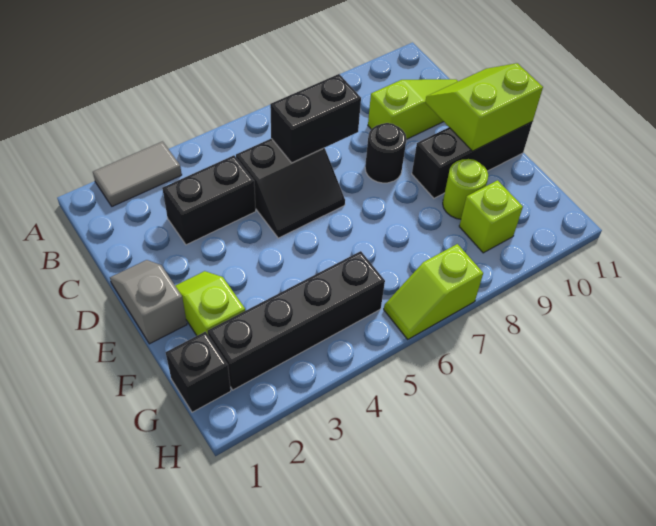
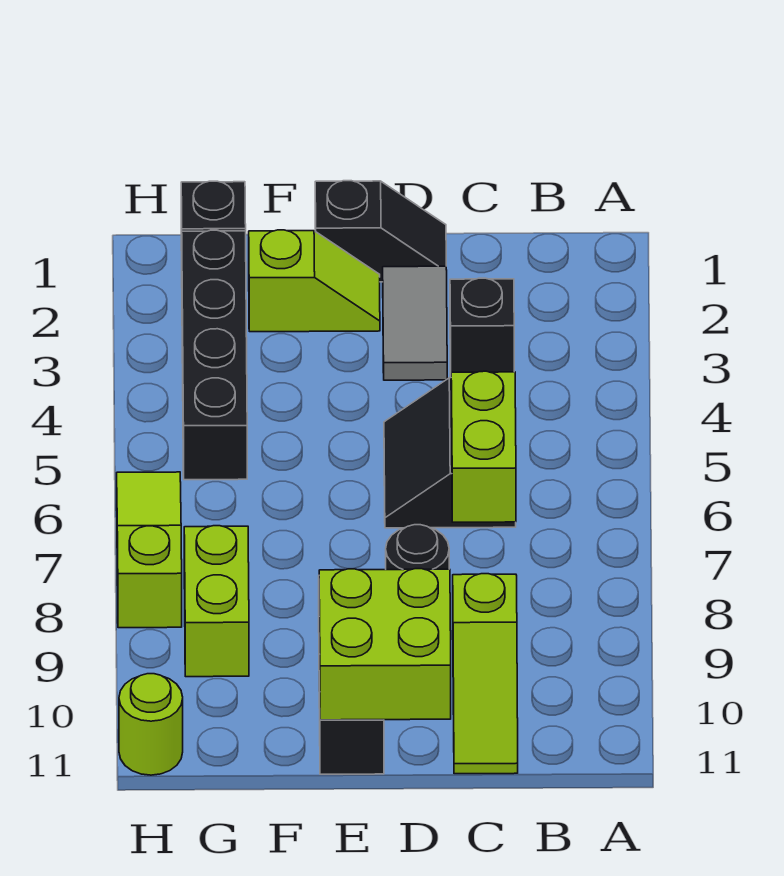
grey tile A2:A3 level 1 -> grey tile D2:D3 level 1
black brick C3:C4 level 1 -> black brick C3 level 1
black brick C6:C7 level 2 -> lime brick C6:C7 level 2
grey slope D1:E1 level 1 top E -> black slope D1:E1 level 1 top E
lime slope D10:E11 level 2 top E -> lime brick D10:E11 level 2
lime round brick F9 level 1 -> lime round brick H11 level 1
lime brick G9 level 1 -> lime brick G8:G9 level 1
lime slope H6:H7 level 1 top 7 -> lime slope H6:H8 level 1 top 8

